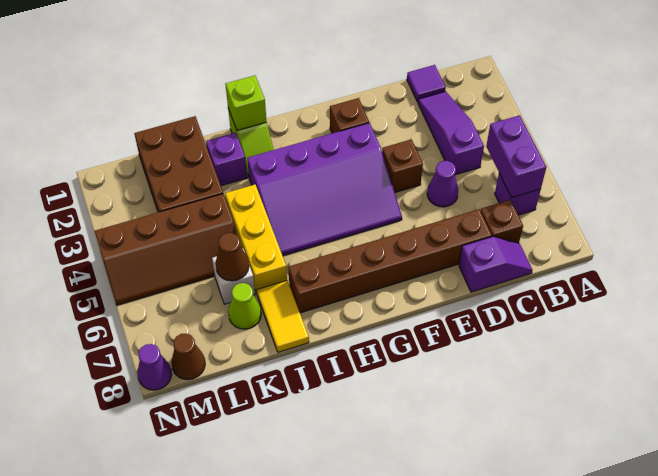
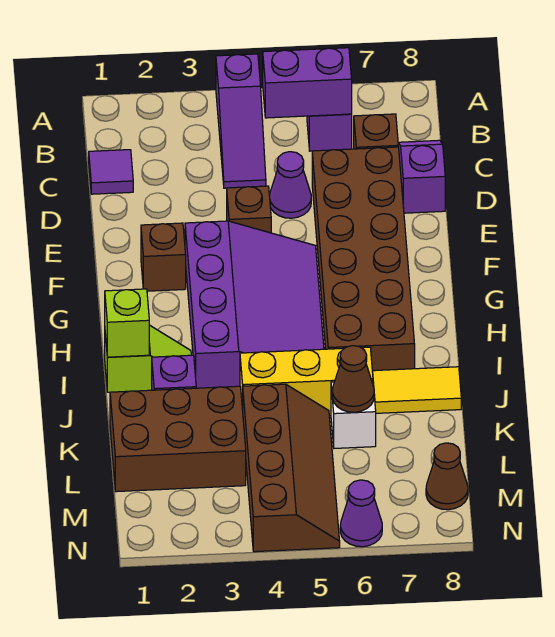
purple slope C2:C4 level 1 top 4 -> purple slope A4:C4 level 1 top A
brown brick D7:I7 level 1 -> brown brick D6:I7 level 1
lime cone K7 level 1 -> none
purple cone N8 level 1 -> purple cone N6 level 1

